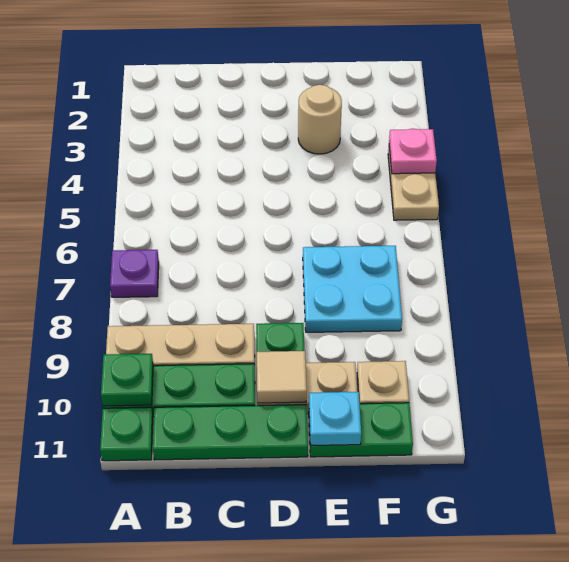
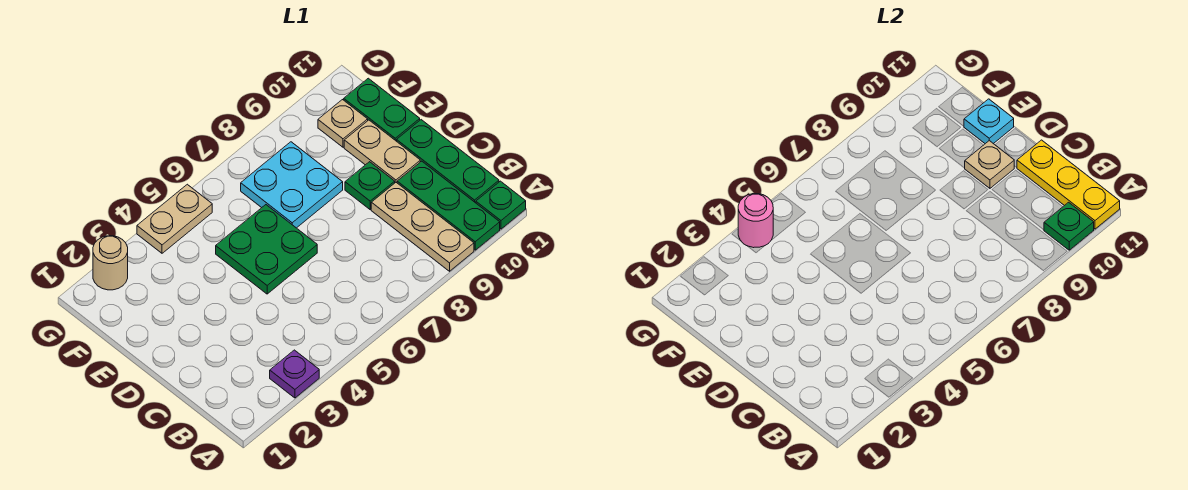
purple plate A7 level 1 -> purple plate A3 level 1
none -> yellow plate A11:C11 level 2
none -> green plate D5:E6 level 1
tan tile D10 level 2 -> tan plate D10 level 2
tan round brick E3 level 1 -> tan round brick G2 level 1
pink plate G4 level 2 -> pink round brick G4 level 2

